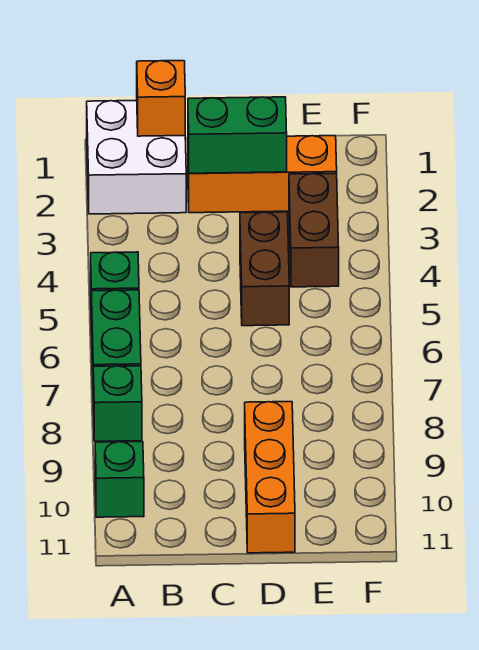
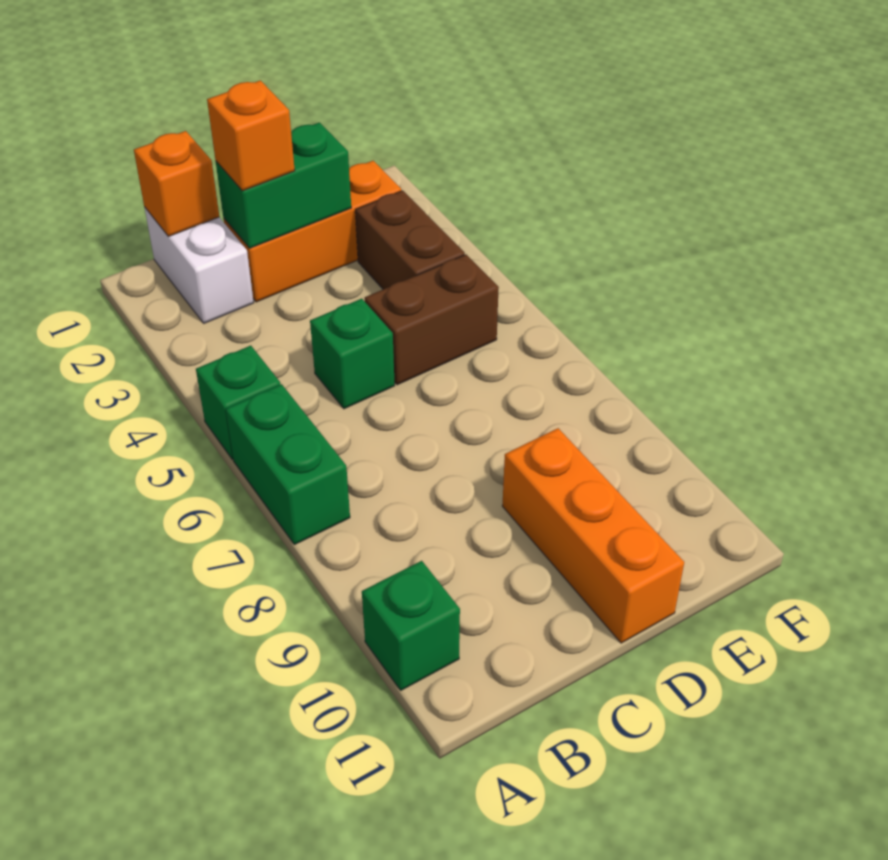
white brick A1:B2 level 1 -> white brick B1:B2 level 1
green brick A8 level 1 -> green brick C5 level 1
none -> orange brick C2 level 3
brown brick D4:D5 level 1 -> brown brick D5:E5 level 1

